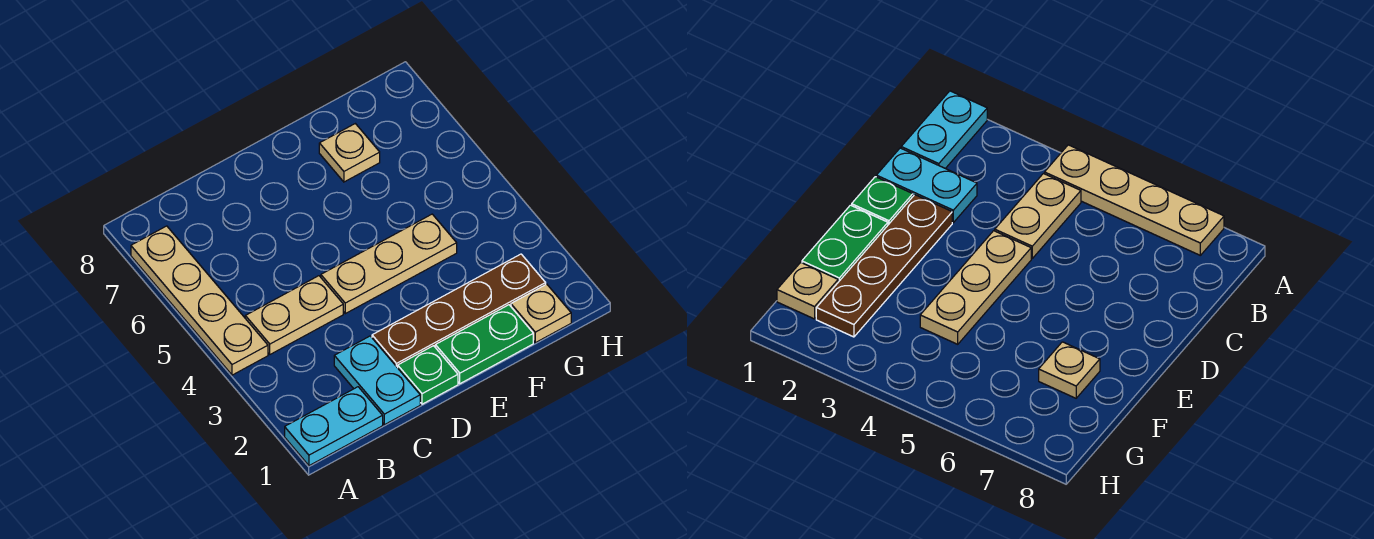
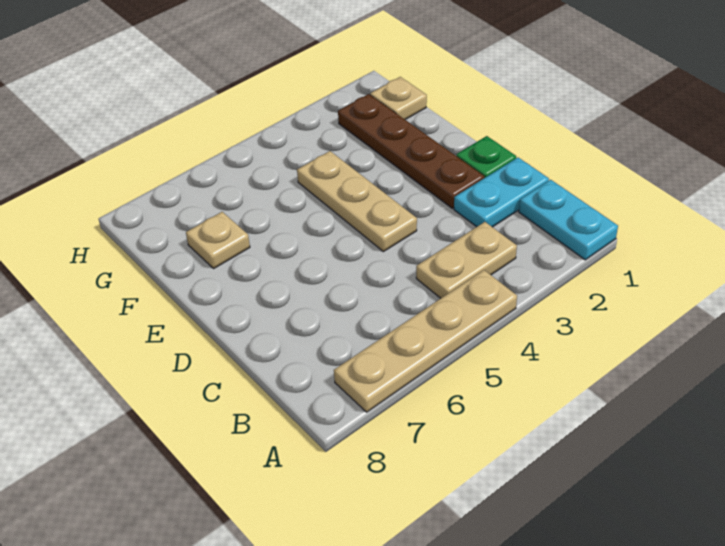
tan plate B4:C4 level 1 -> tan plate B3:B4 level 1
green plate E1:F1 level 1 -> none

